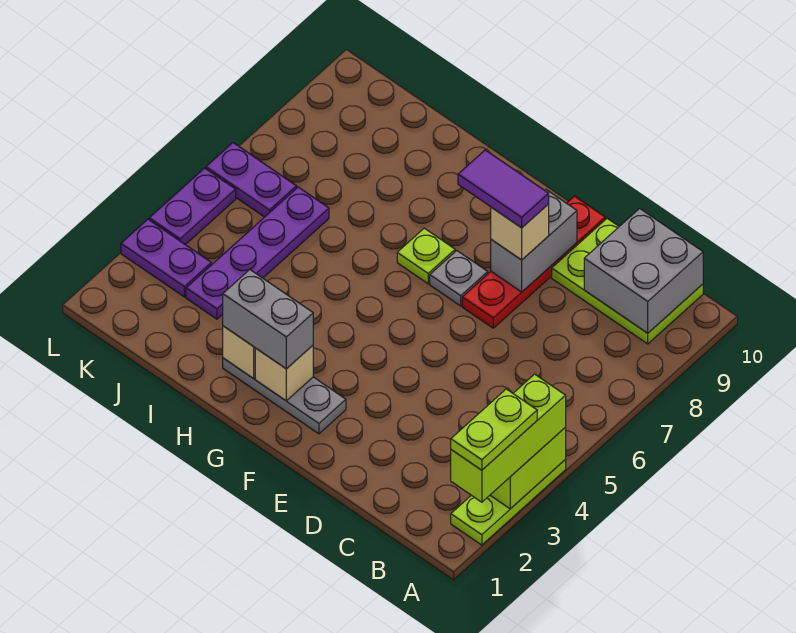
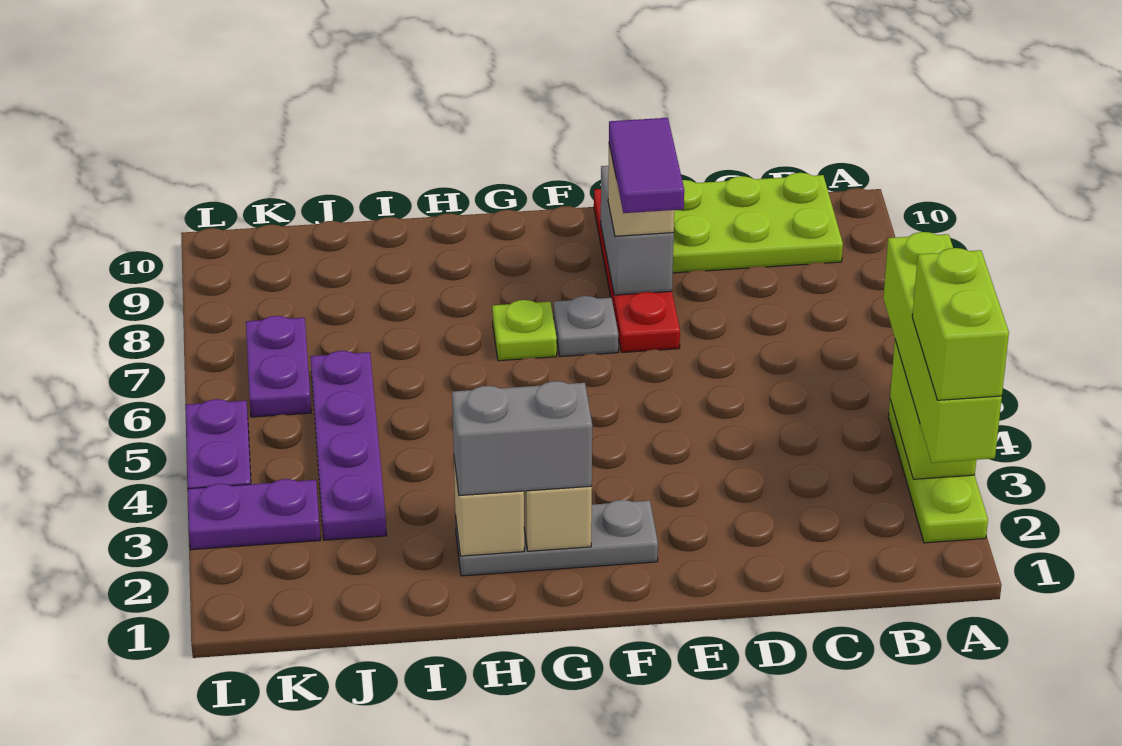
lime brick A2:A4 level 3 -> lime brick A2:A5 level 3
lime plate A2:A3 level 4 -> lime brick A2:A3 level 4
grey brick B9:C10 level 2 -> none
purple tile E8:F8 level 4 -> purple tile E7:E8 level 4
purple plate K6:L6 level 1 -> purple plate K6:K7 level 1

